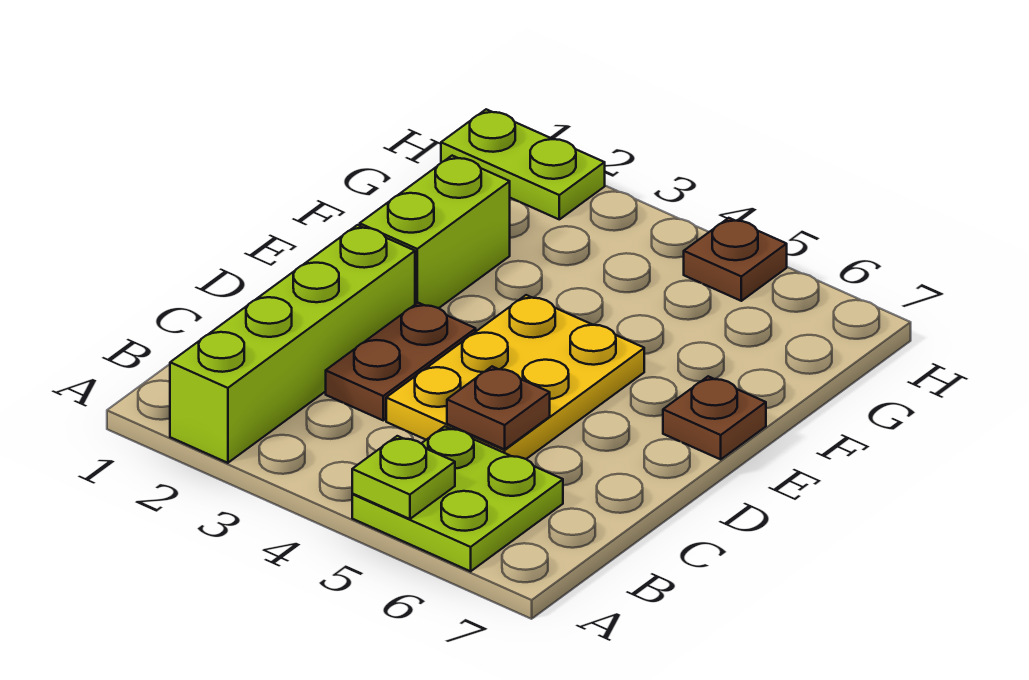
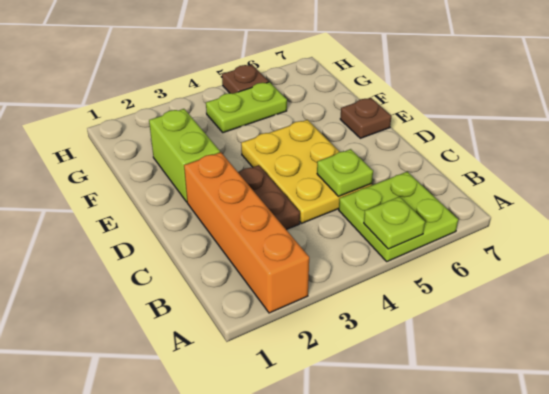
lime brick A2:D2 level 1 -> orange brick A2:D2 level 1
brown plate C5 level 2 -> lime plate C5 level 2
lime plate H1:H2 level 1 -> lime plate G4:G5 level 1

